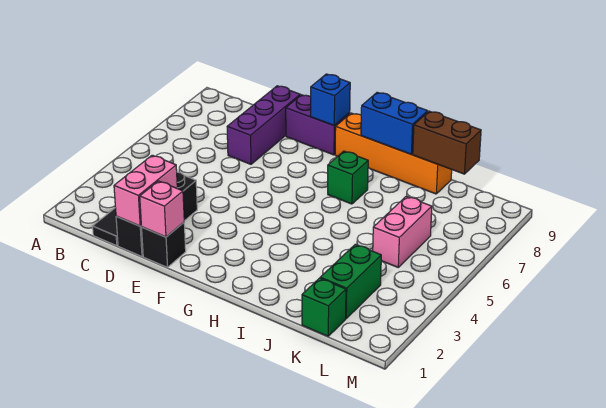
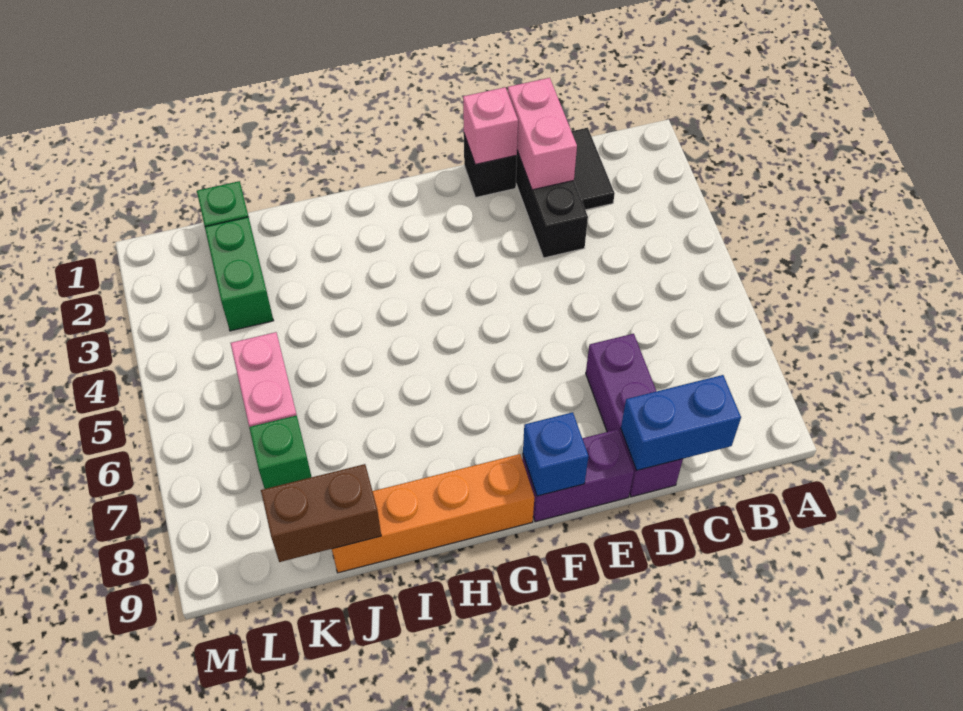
green brick H7 level 1 -> green brick K7 level 1
blue brick H9:I9 level 2 -> blue brick C9:D9 level 2

